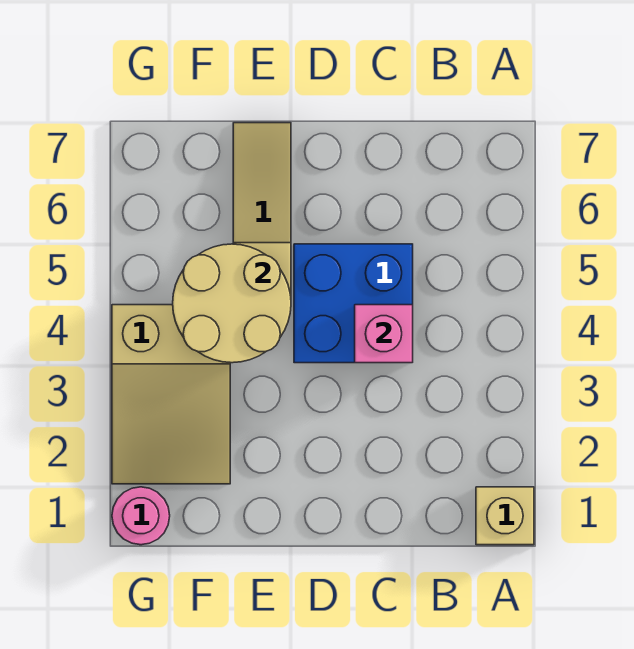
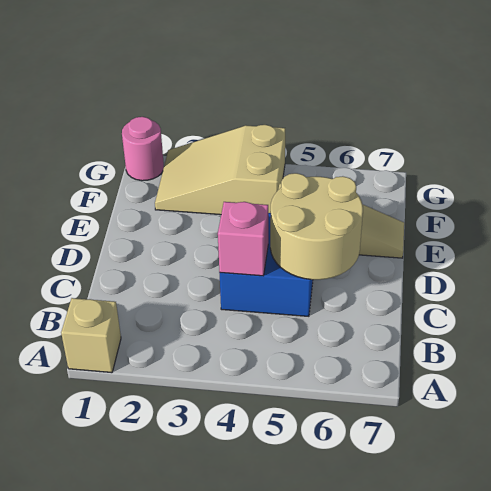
tan round brick E4:F5 level 2 -> tan round brick C5:D6 level 2

